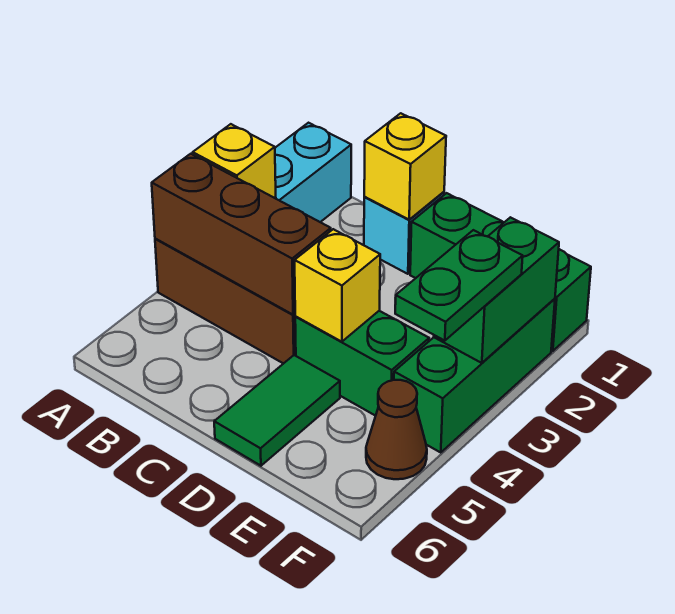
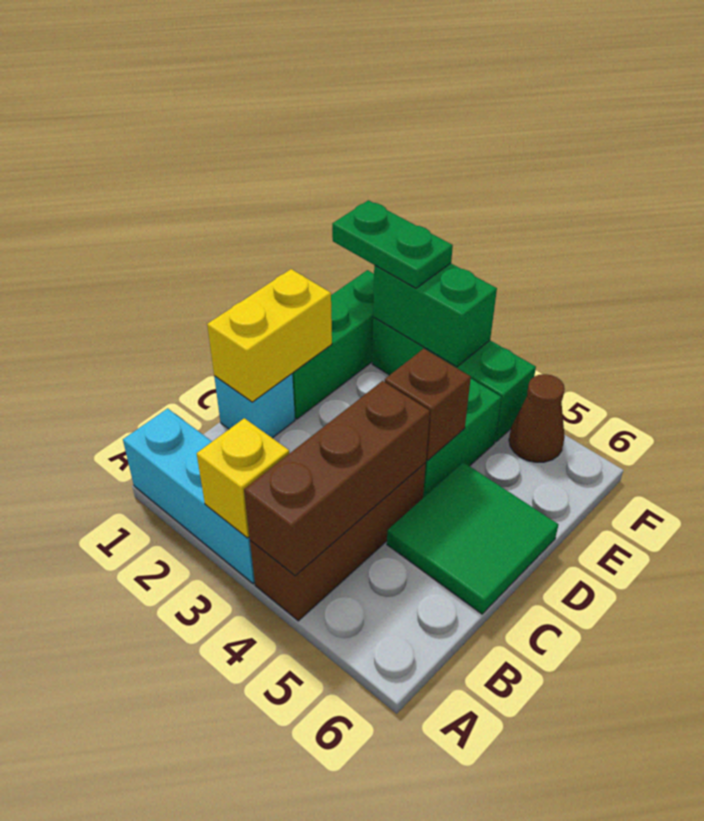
yellow brick C1 level 2 -> yellow brick C1:D1 level 2
yellow brick D4 level 2 -> brown brick D4 level 2
green tile D5:D6 level 1 -> green tile C5:D6 level 1
green plate F3:F4 level 3 -> green plate F1:F2 level 3

